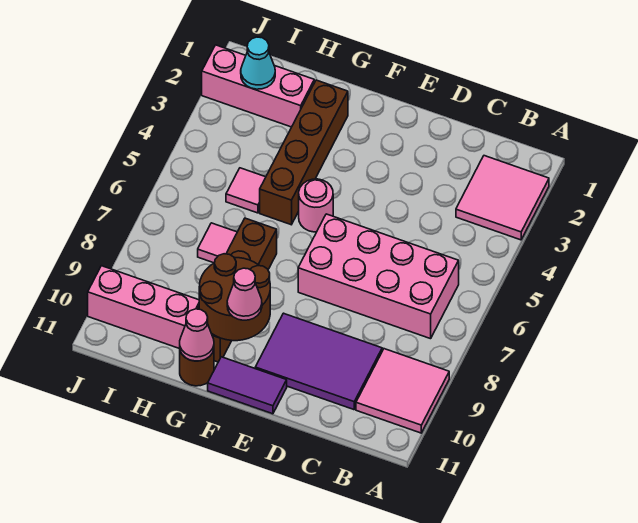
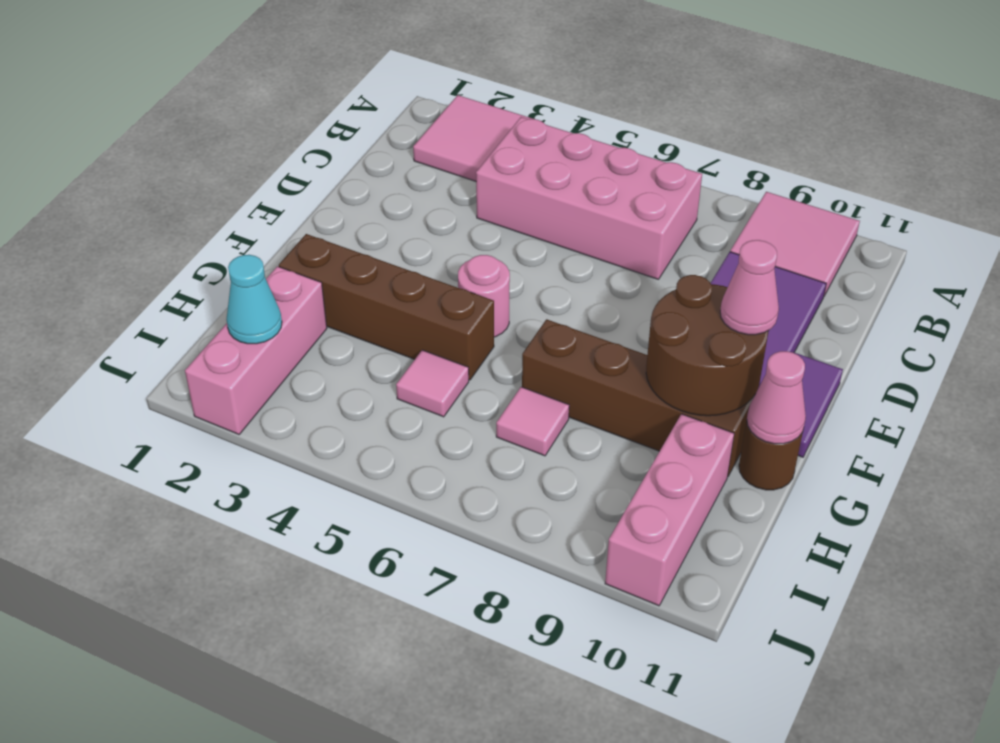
pink brick B6:E7 level 1 -> pink brick B4:C7 level 1

